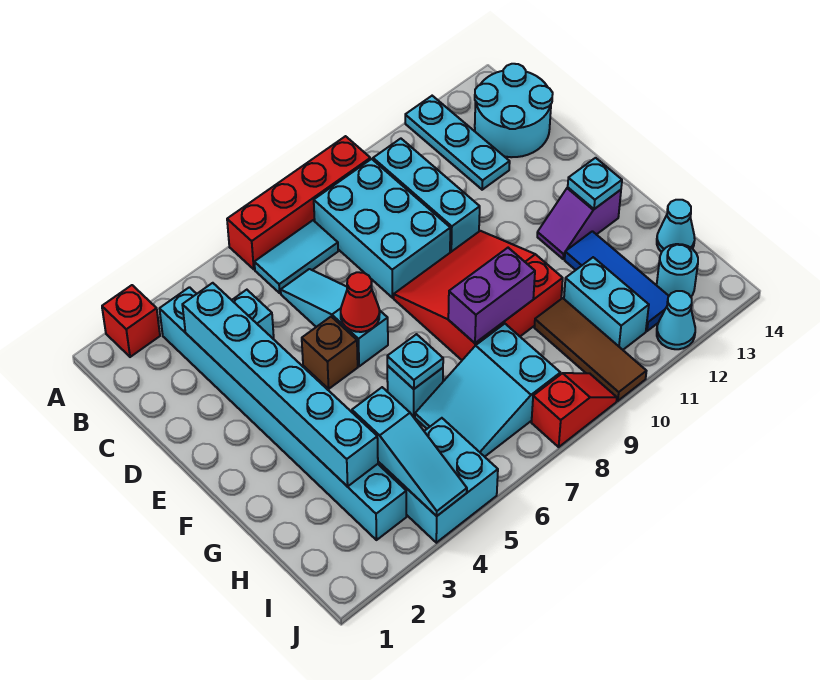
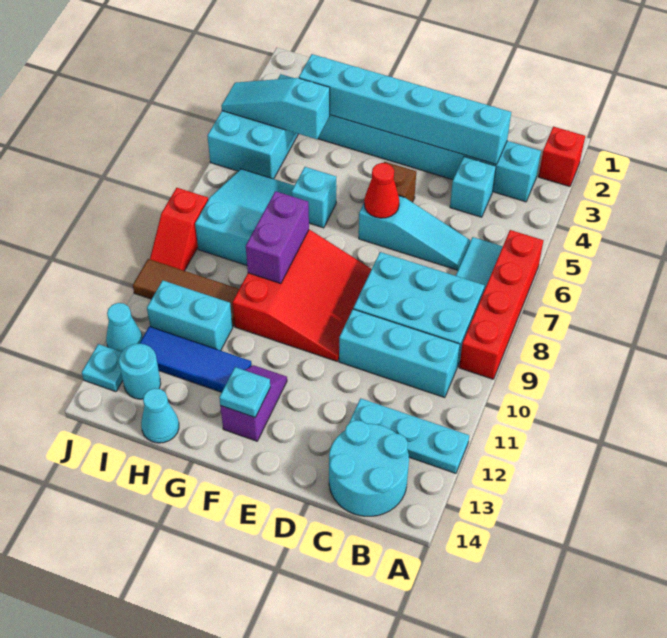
cyan plate G6 level 2 -> cyan plate J13 level 1

